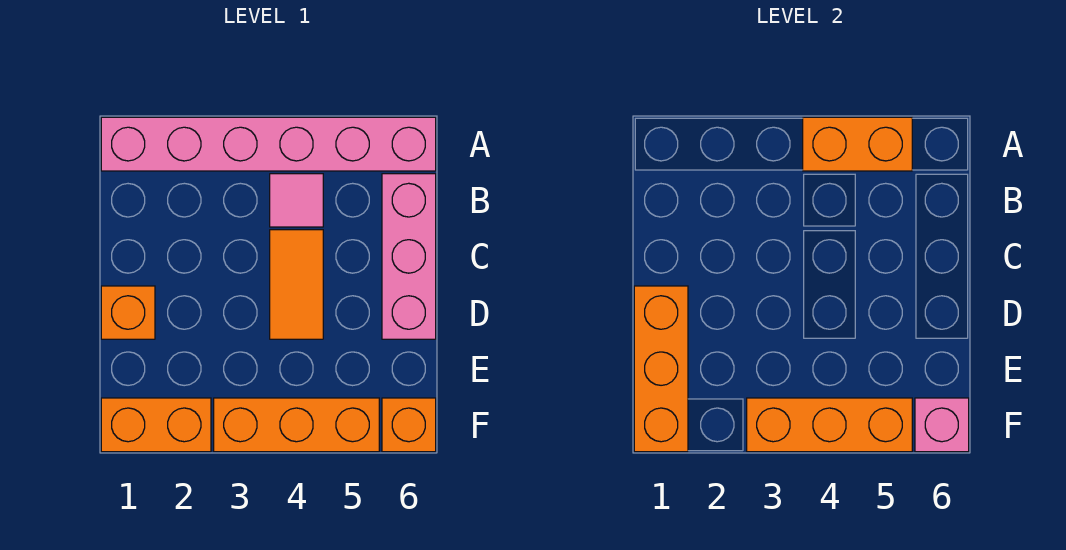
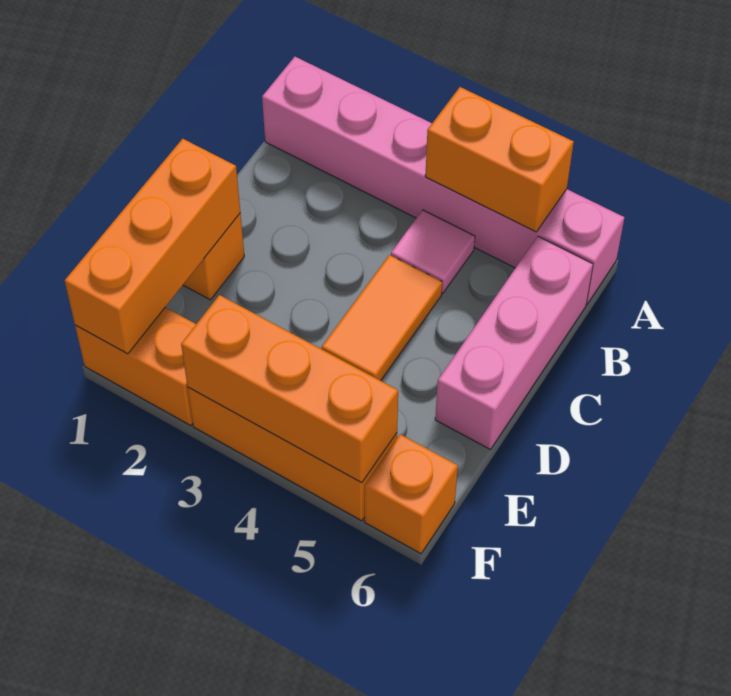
pink brick F6 level 2 -> none

